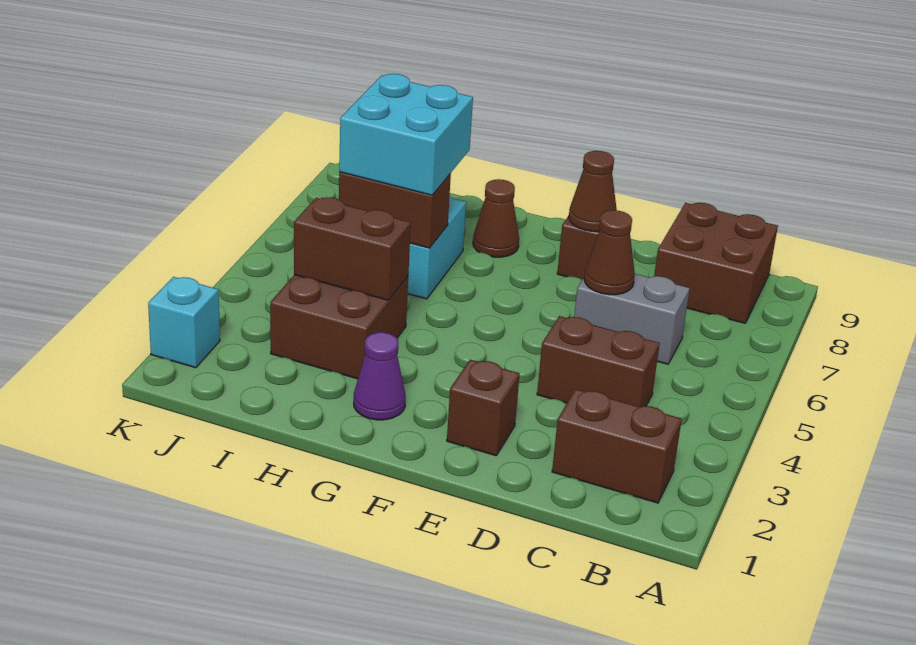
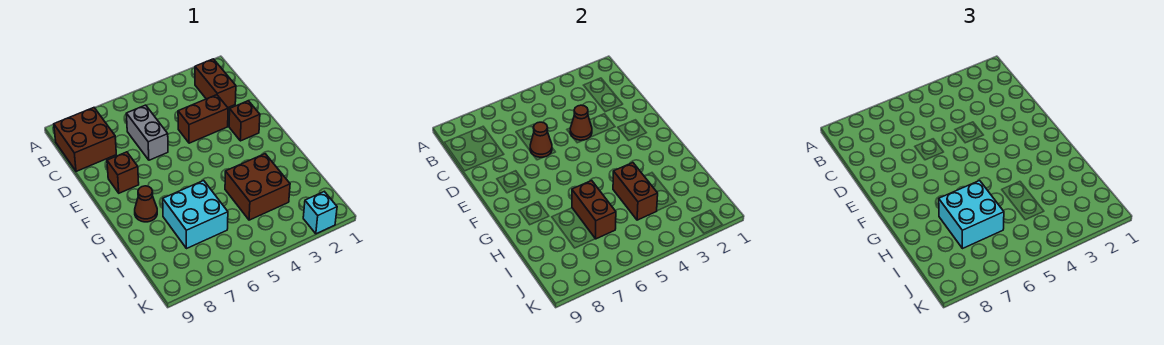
brown brick C4:D4 level 1 -> brown brick D3:D4 level 1
brown cone E8 level 2 -> brown cone D4 level 2
purple cone G2 level 1 -> none

